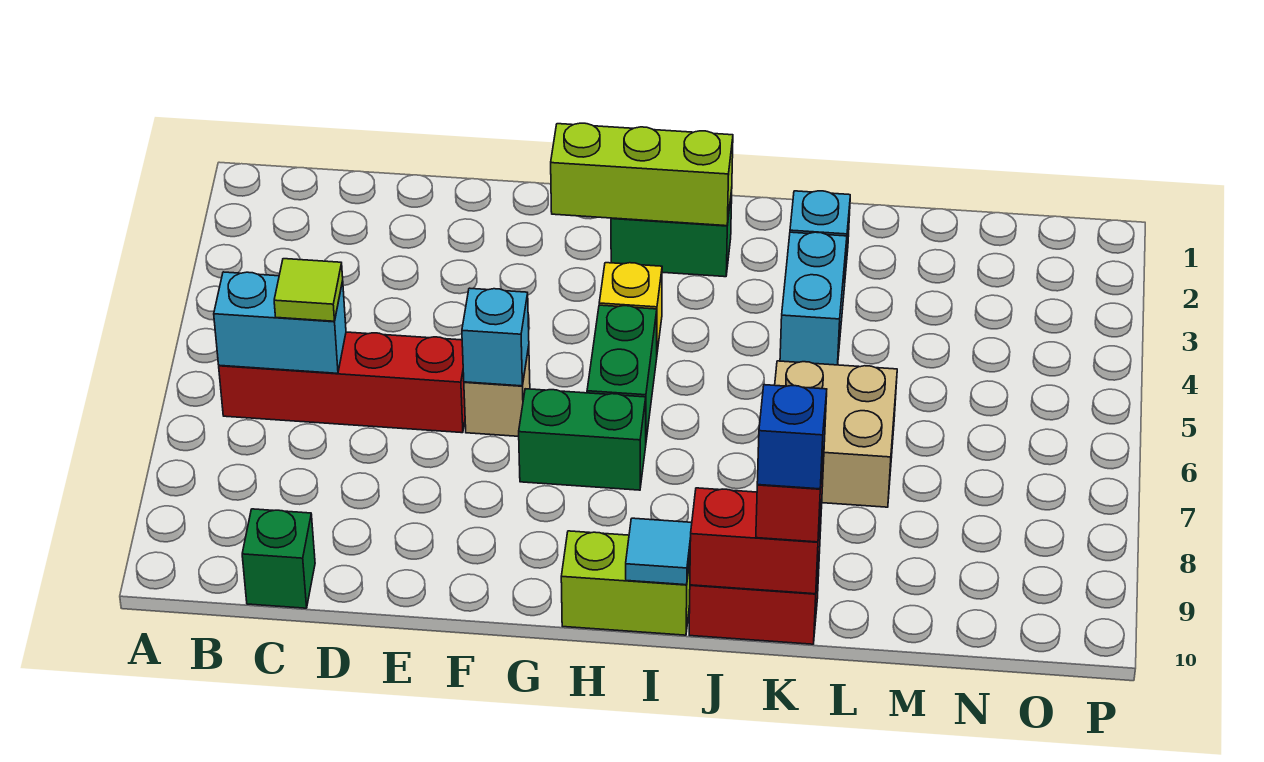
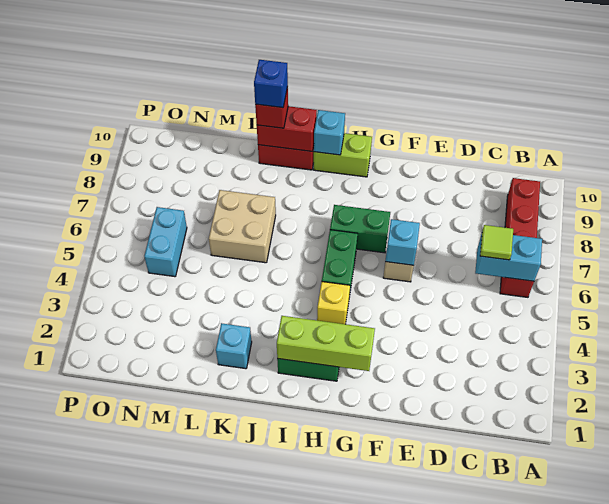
red brick B6:E6 level 1 -> red brick B6:B9 level 1
green brick C10 level 1 -> none
cyan tile I10 level 2 -> cyan brick I10 level 2
cyan brick K3:K4 level 1 -> cyan brick N5:N6 level 1

